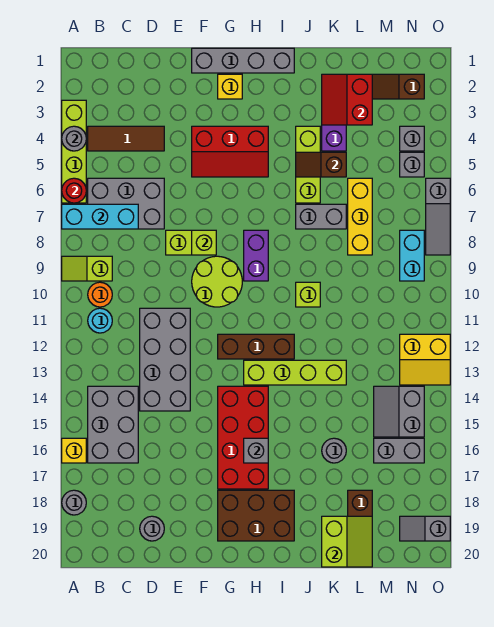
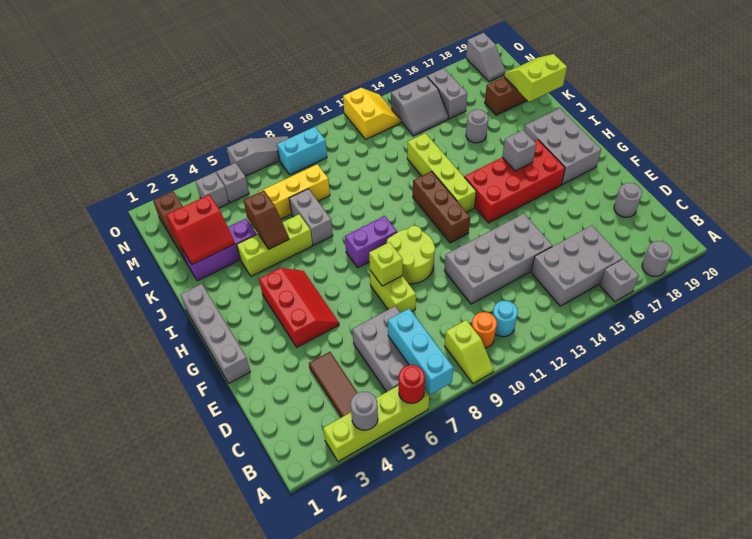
yellow brick A16 level 1 -> grey brick A16 level 1
yellow brick G2 level 1 -> none
brown brick G18:I19 level 1 -> grey brick G18:I19 level 1
lime brick J10 level 1 -> none

